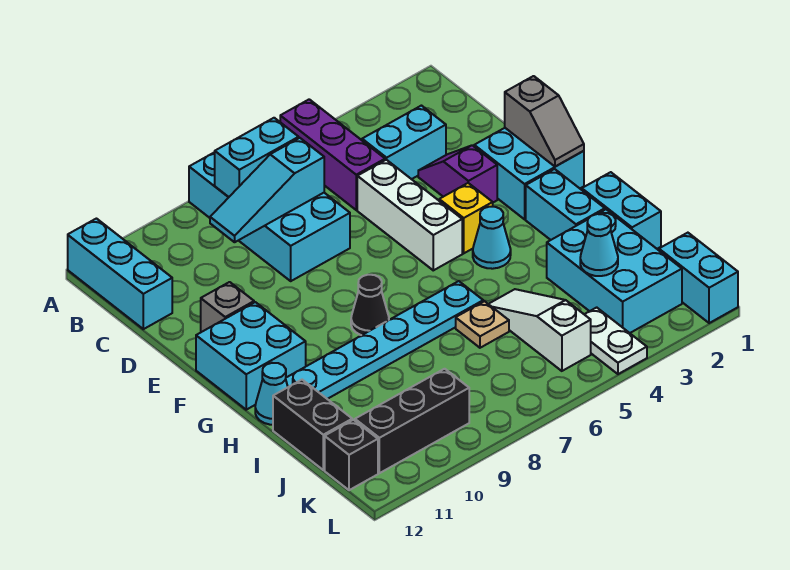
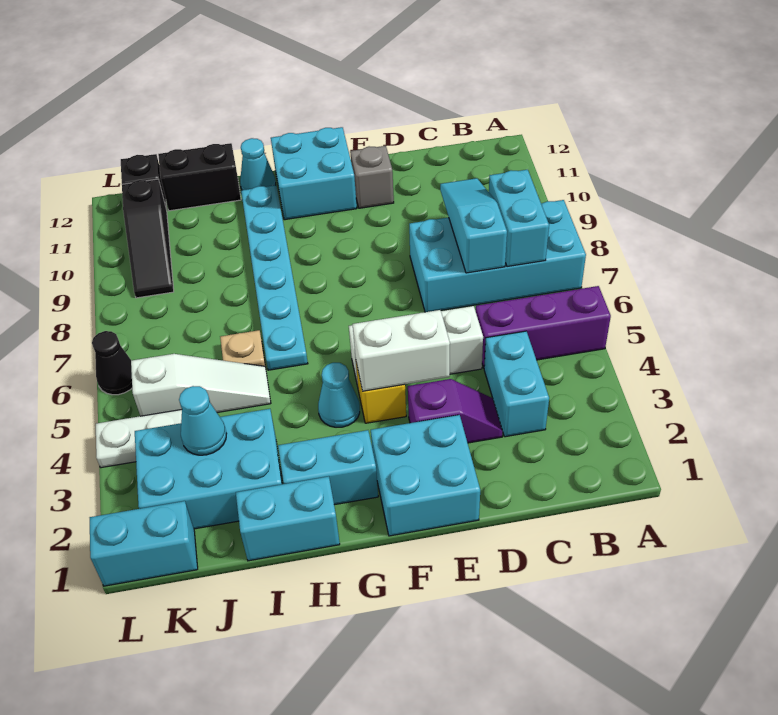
cyan brick A12:C12 level 1 -> none
grey slope E1:F1 level 2 top E -> none
none -> white brick E4:F4 level 2
black cone G8 level 1 -> black cone L6 level 1
black brick K9:K11 level 1 -> black slope K9:K11 level 1 top 11

